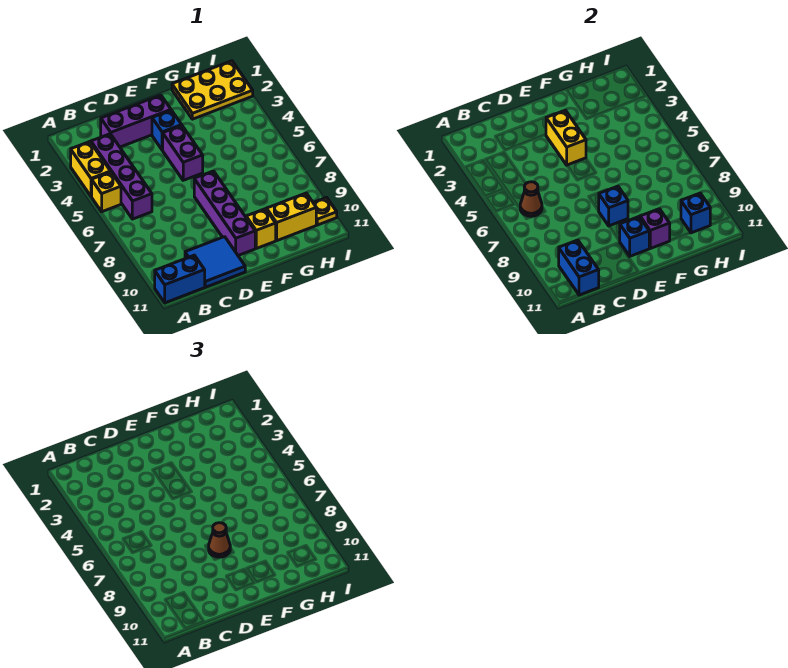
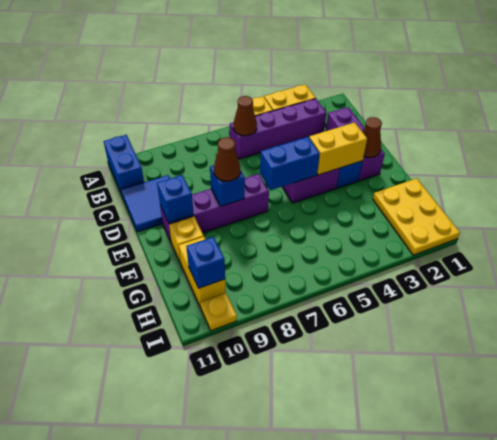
blue brick B10:B11 level 2 -> blue brick E5:E6 level 2
none -> brown cone E2 level 2
purple brick F10 level 2 -> none

